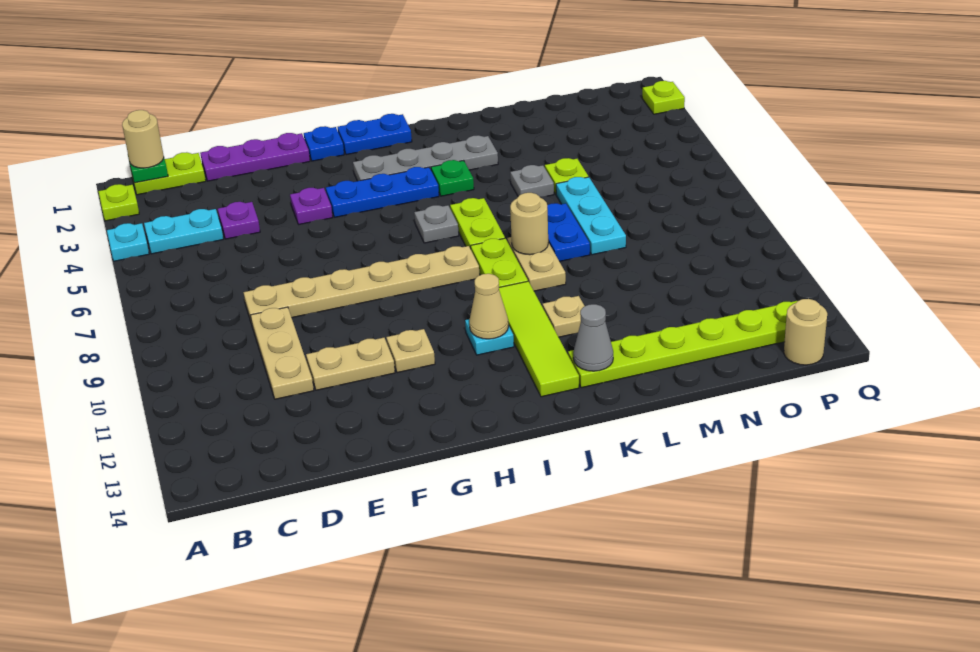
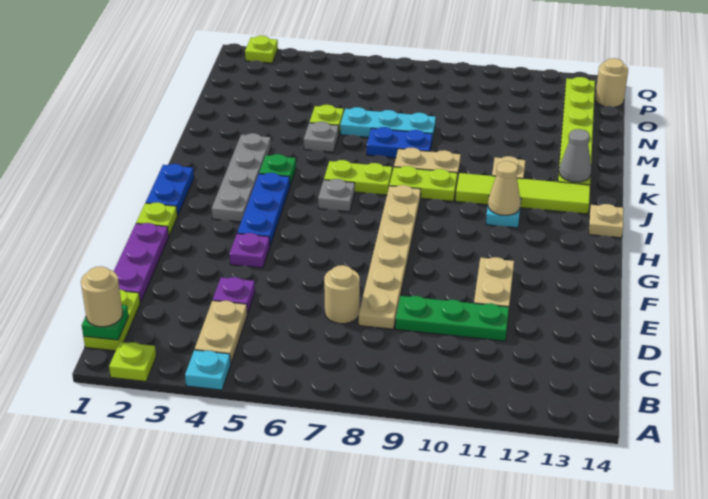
cyan plate B4:C4 level 1 -> tan plate B4:C4 level 1
tan plate D9:D11 level 1 -> green plate D9:D11 level 1
blue plate G1 level 1 -> lime plate G1 level 1
tan plate G11 level 1 -> tan plate I14 level 1
tan round brick K8 level 2 -> tan round brick D7 level 1

